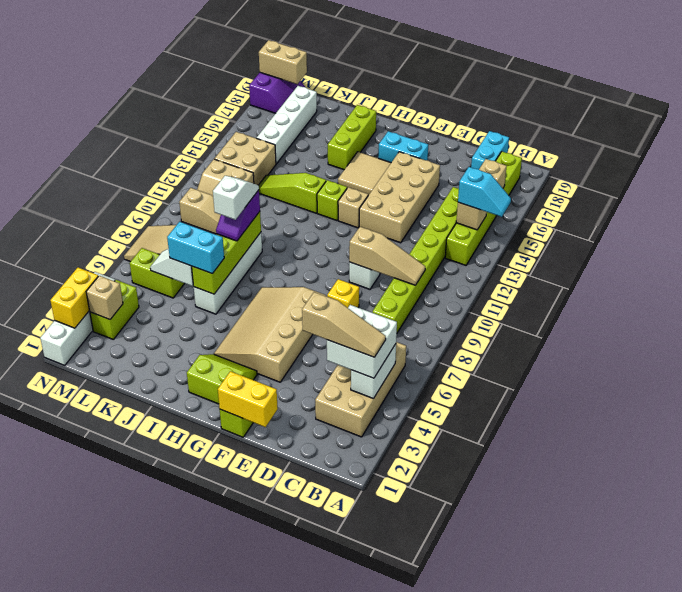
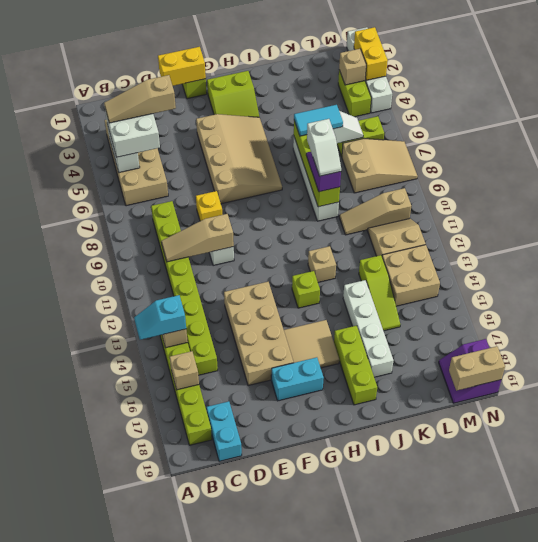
tan brick G13 level 1 -> tan brick I12 level 1
lime slope I13:K13 level 1 top I -> lime slope K13:K15 level 1 top 13
cyan brick J6:K6 level 3 -> cyan tile J6:K6 level 3
white brick L15:L18 level 1 -> white brick J14:J17 level 1

